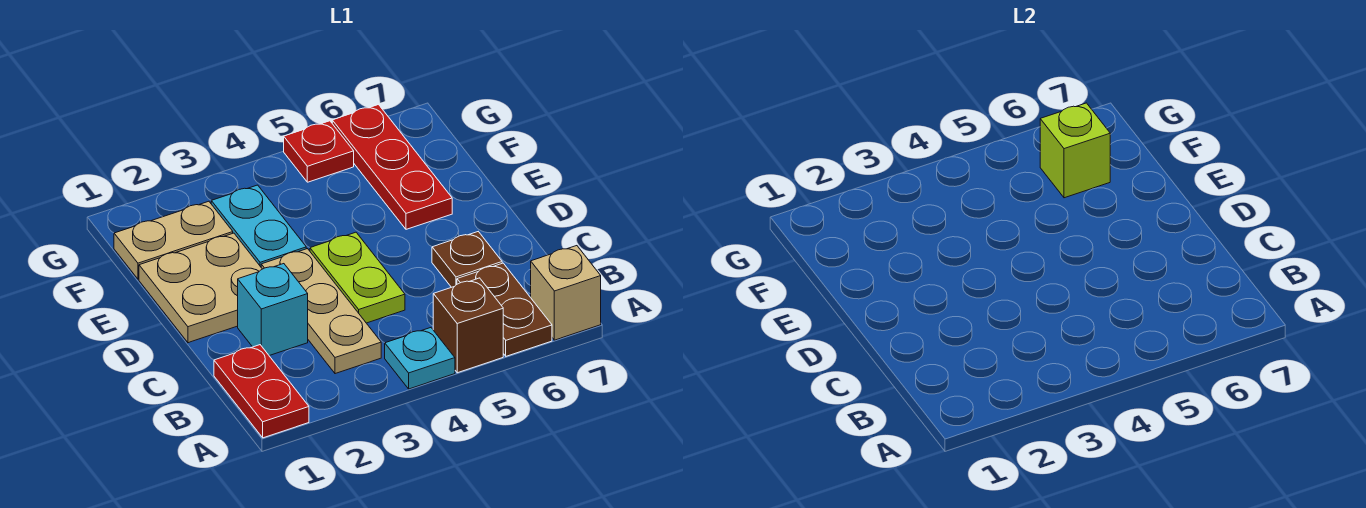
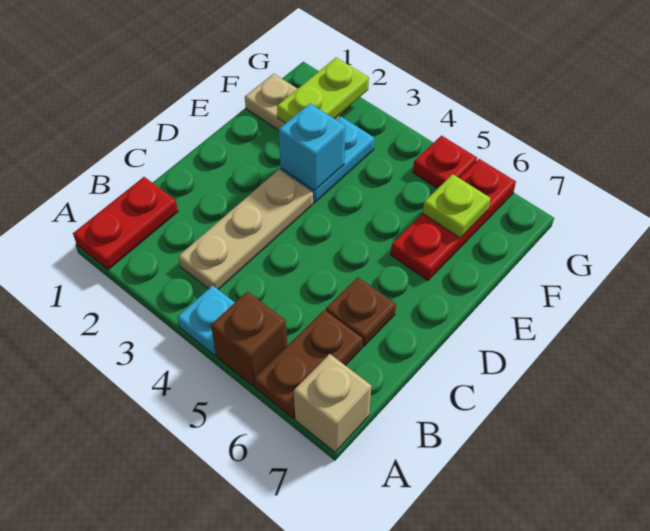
cyan brick C2 level 1 -> cyan brick E3 level 2
lime plate C4:D4 level 1 -> lime plate F2:G2 level 2
tan plate D1:E2 level 1 -> none
lime brick F6 level 2 -> lime plate F6 level 2

